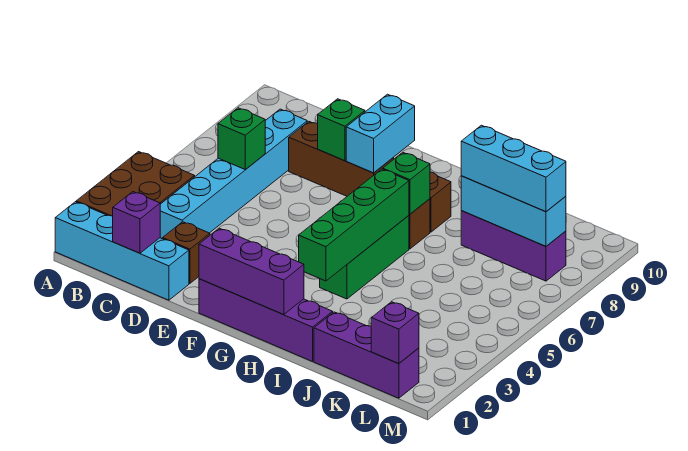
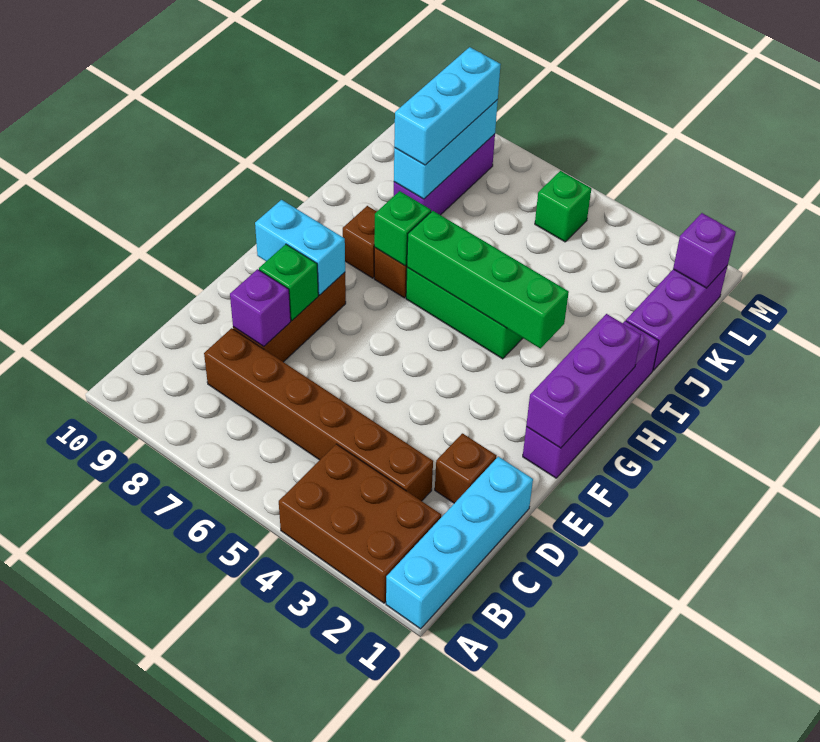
purple brick C1 level 2 -> purple brick D8 level 2
cyan brick C3:C8 level 1 -> brown brick C3:C8 level 1
green brick C6 level 2 -> green brick L5 level 1

